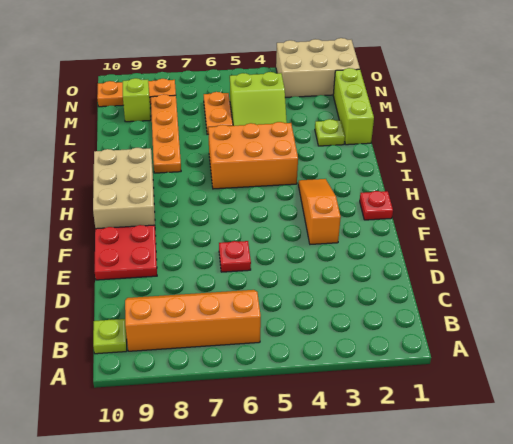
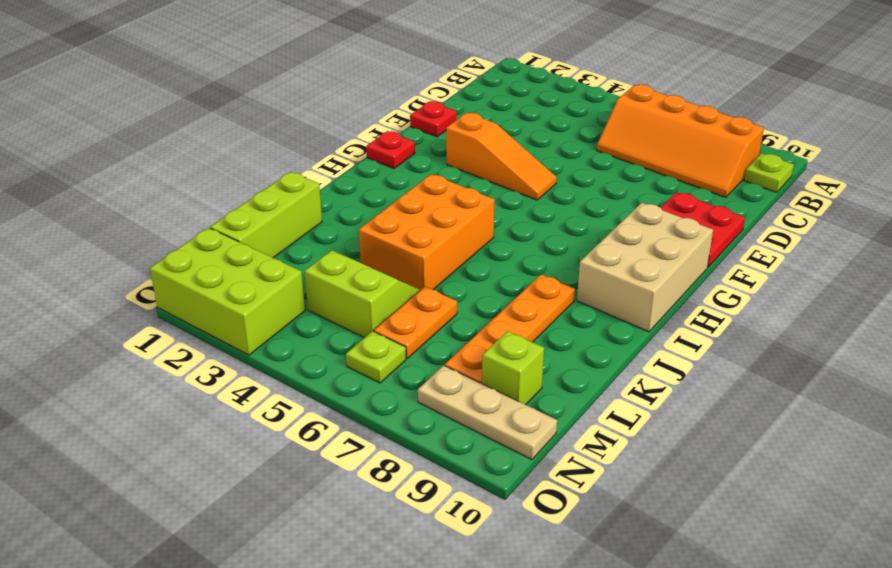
red plate E6 level 1 -> red plate E1 level 1
orange slope F3:H3 level 1 top F -> orange slope F3:F5 level 1 top 3
orange brick I4:J6 level 1 -> orange brick I4:K5 level 1
lime plate K2 level 1 -> lime plate N6 level 1
tan brick N1:O3 level 1 -> lime brick N1:O3 level 1
orange plate N8:N10 level 1 -> tan plate N8:N10 level 1

